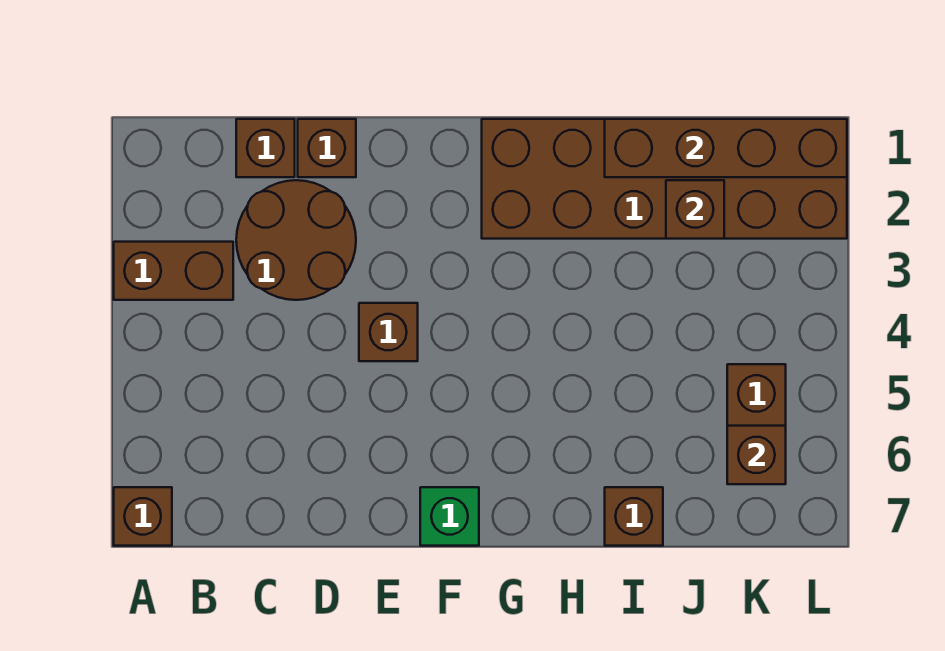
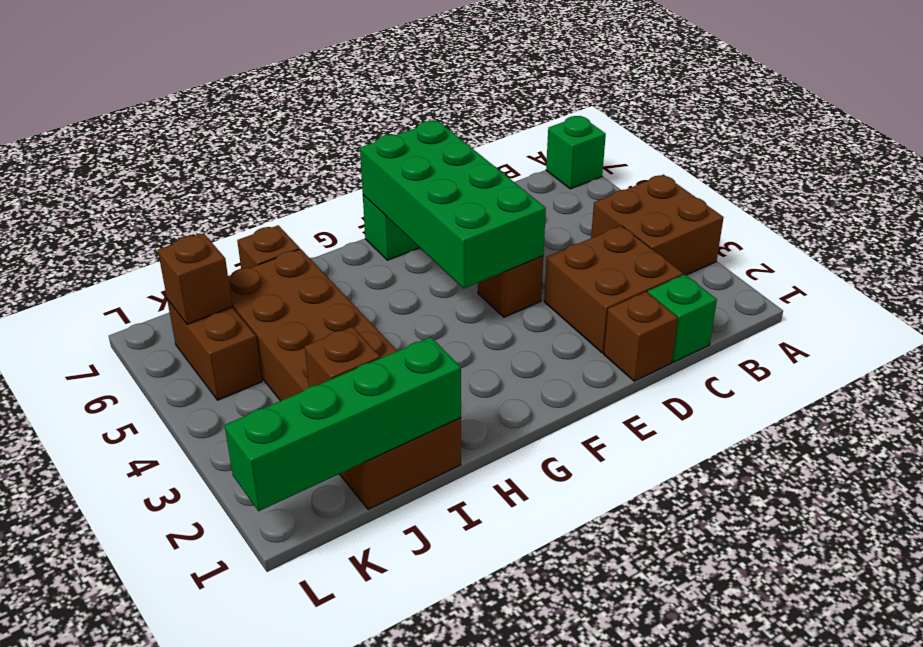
brown brick A3:B3 level 1 -> brown brick A3:B4 level 1
brown brick A7 level 1 -> green brick A7 level 1
brown brick C1 level 1 -> green brick C1 level 1
brown round brick C2:D3 level 1 -> brown brick C2:D3 level 1
none -> green brick E4:F7 level 2
brown brick G1:L2 level 1 -> brown brick I1:J6 level 1
brown brick I1:L1 level 2 -> green brick I1:L1 level 2

